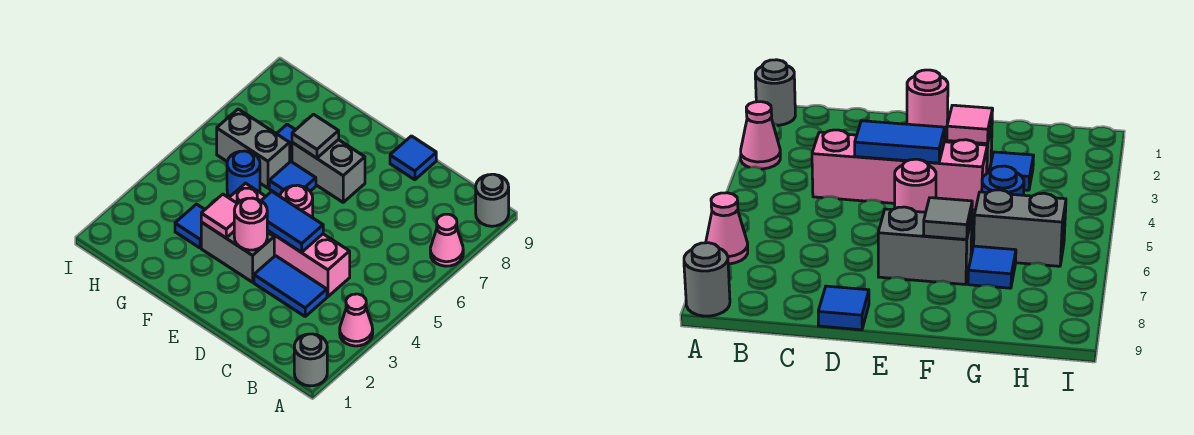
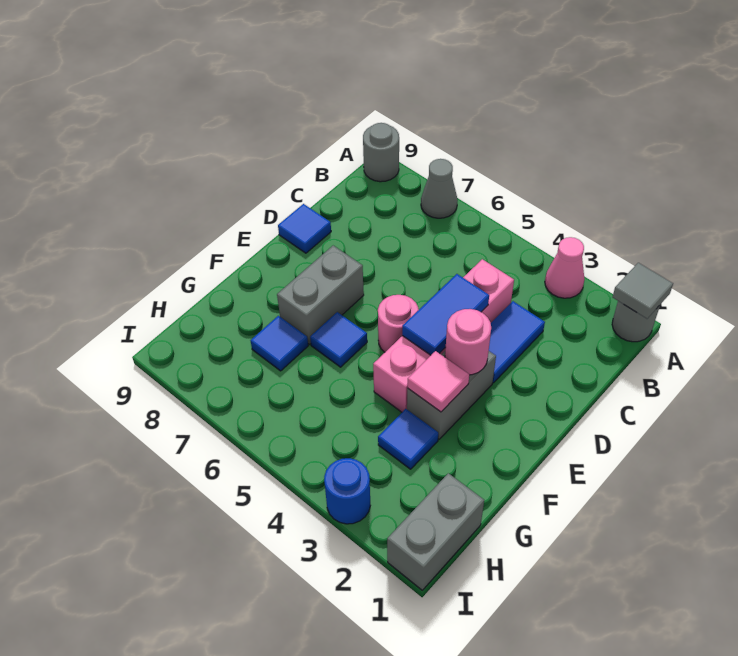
pink cone A7 level 1 -> grey cone A7 level 1
grey tile F7 level 2 -> grey tile A1 level 2
blue round brick G5 level 1 -> blue round brick I3 level 1
grey brick G6:H6 level 1 -> grey brick H1:I1 level 1

